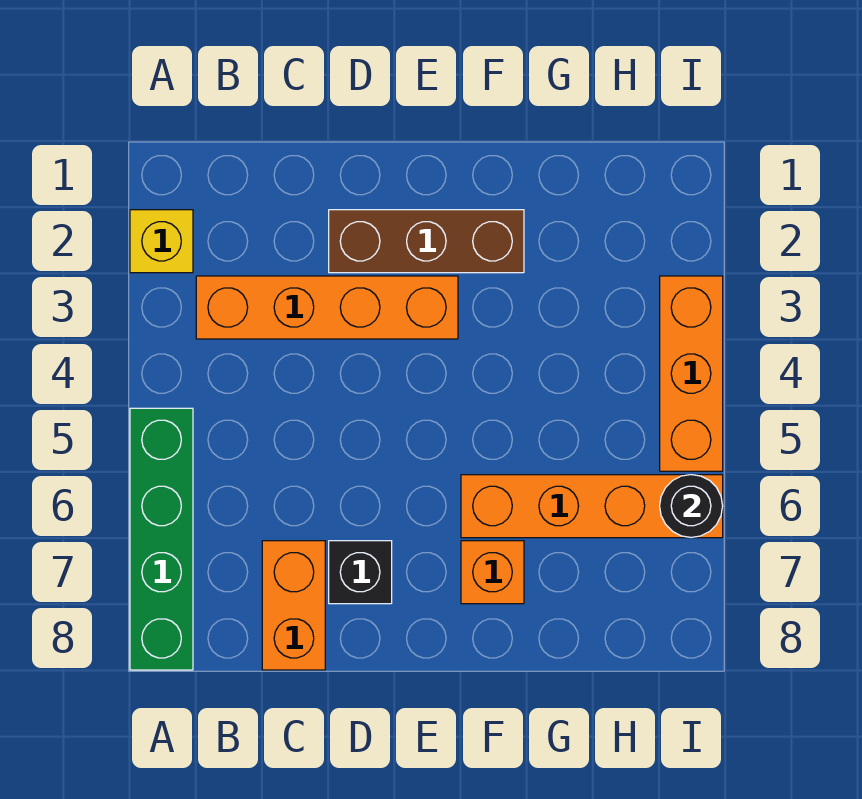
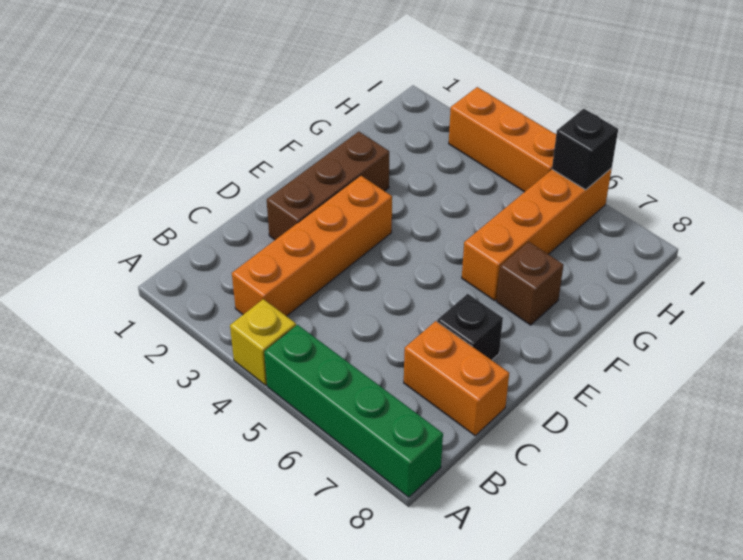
yellow brick A2 level 1 -> yellow brick A4 level 1
orange brick F7 level 1 -> brown brick F7 level 1
black round brick I6 level 2 -> black brick I6 level 2

